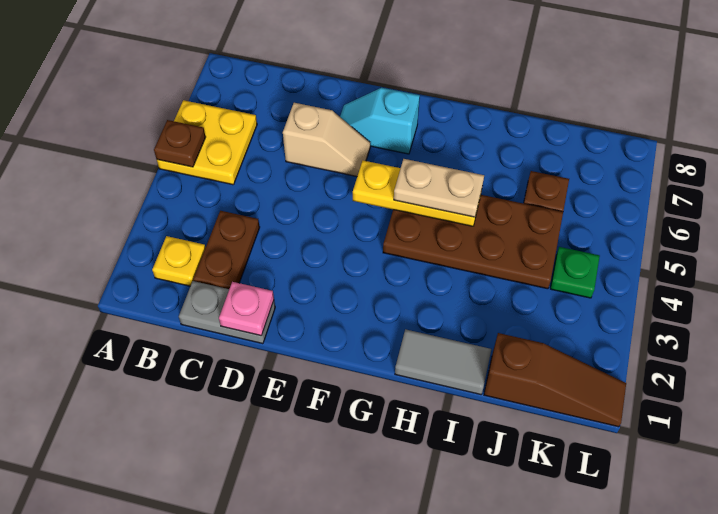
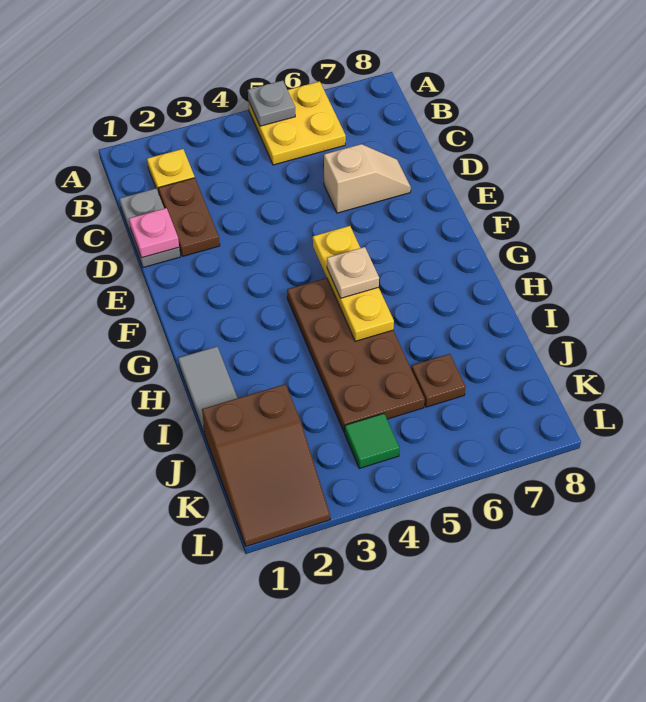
brown plate A5 level 2 -> grey plate A5 level 2
brown plate C2:C3 level 1 -> brown plate C2:D2 level 1
tan slope D6:E6 level 1 top D -> tan slope D6:D7 level 1 top 6
cyan slope E7:F7 level 1 top F -> none
tan plate G5:H5 level 3 -> tan plate G5 level 3
brown slope J1:L1 level 1 top J -> brown slope J1:L2 level 1 top J
green plate K4 level 1 -> green tile K4 level 1

